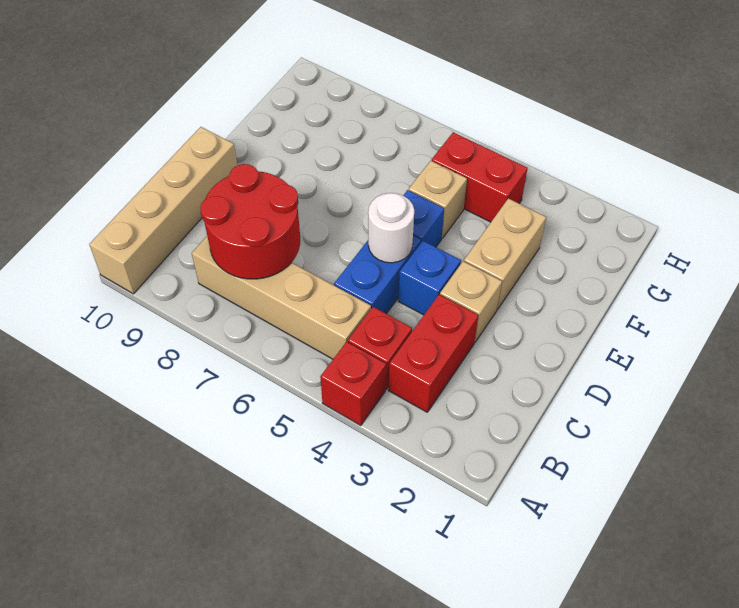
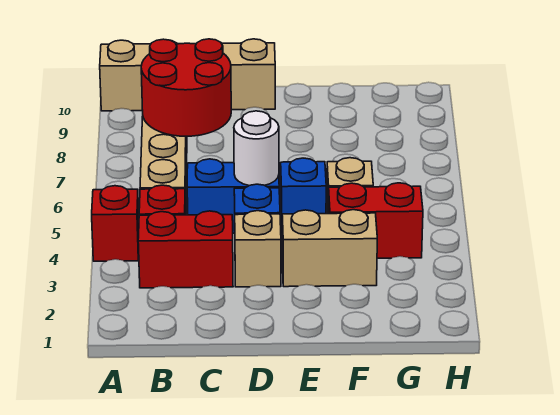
red brick G4:G5 level 1 -> red brick F4:G4 level 1

